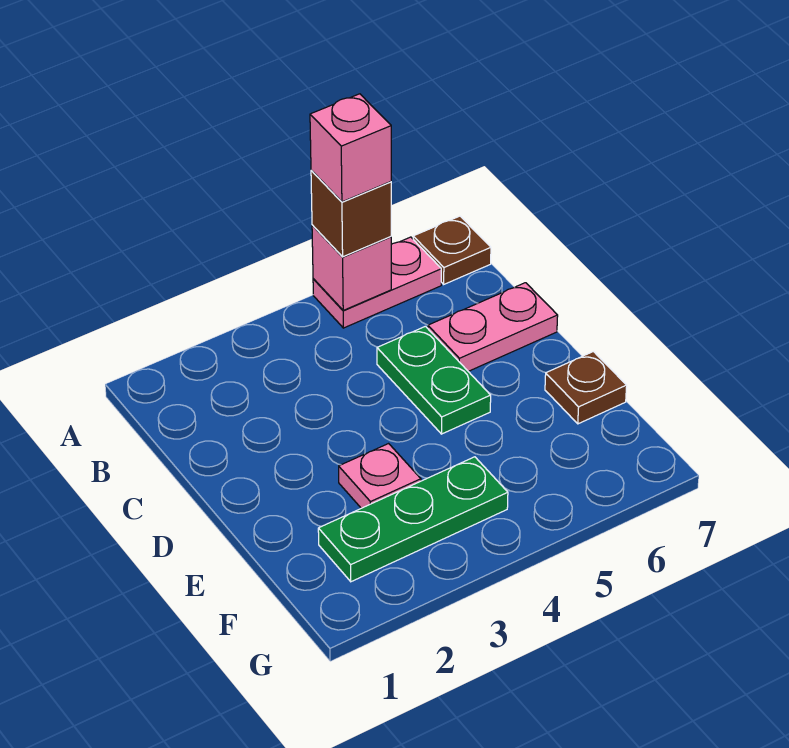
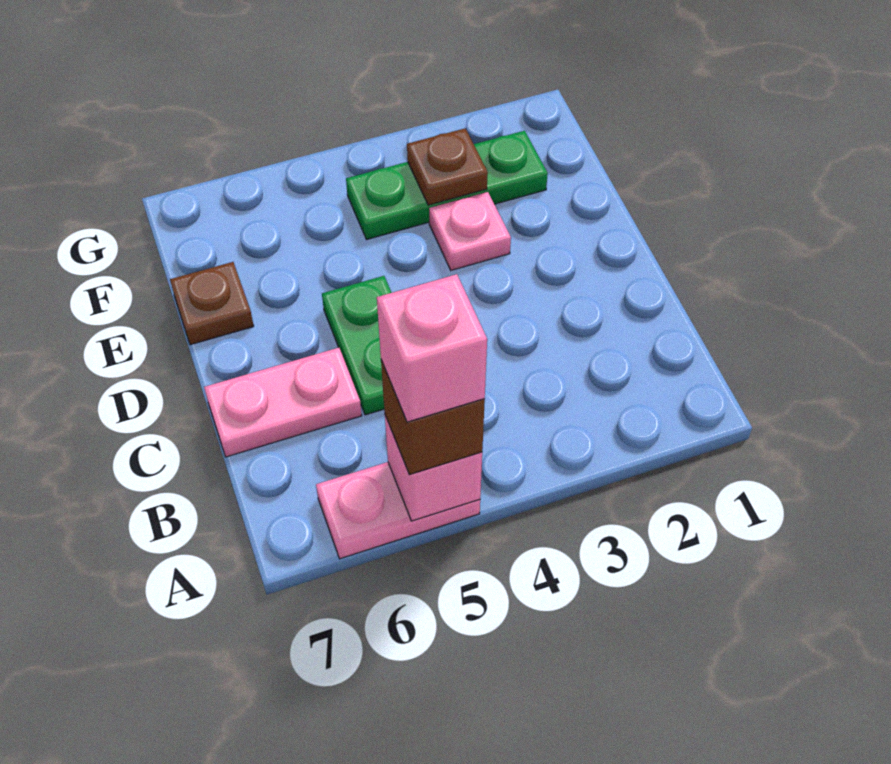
brown plate A7 level 1 -> brown plate F3 level 2

